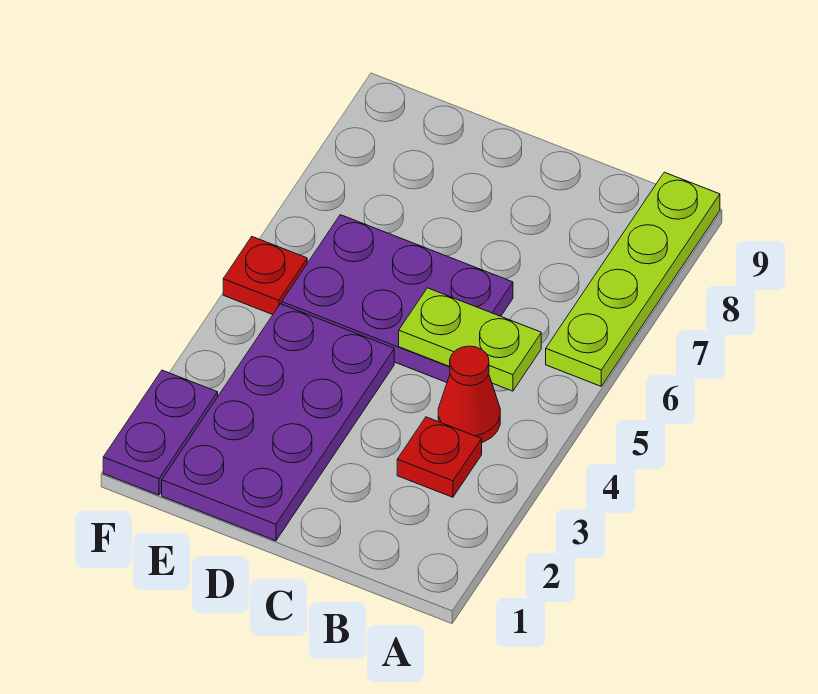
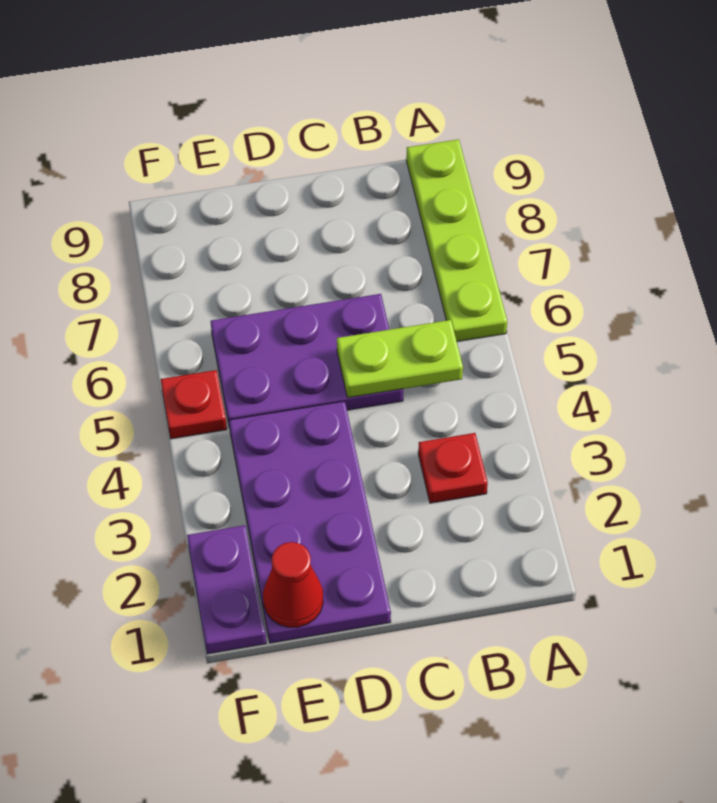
red cone B4 level 1 -> red cone E1 level 2

